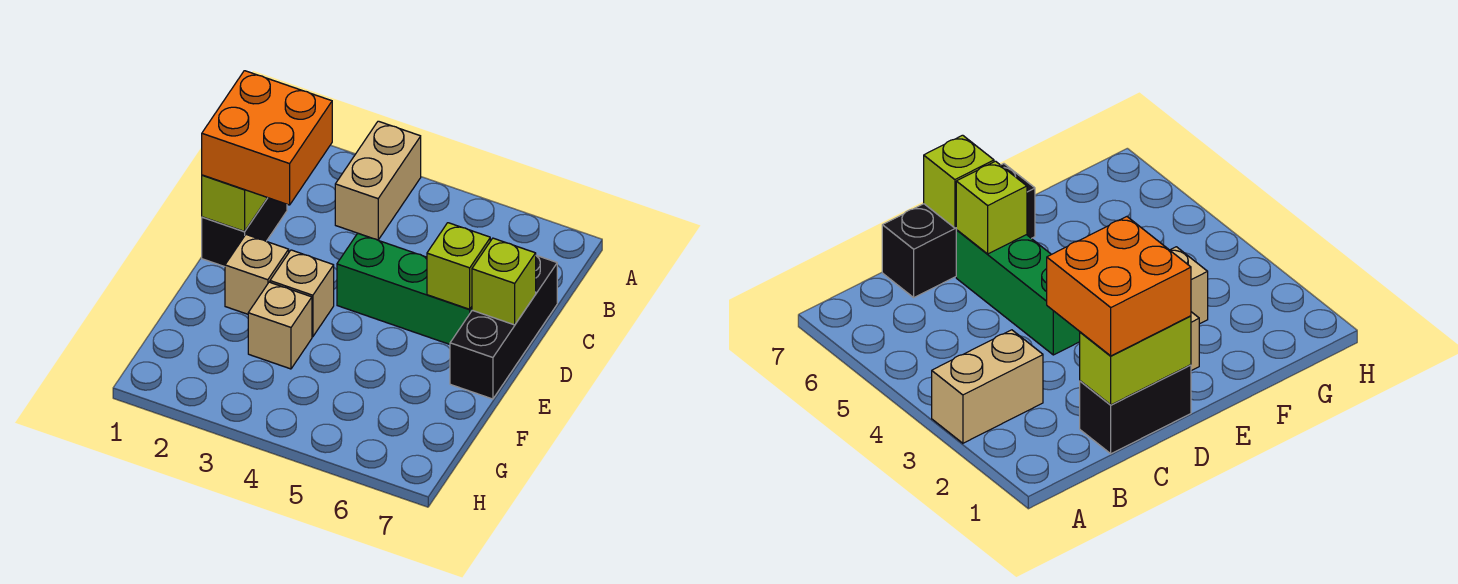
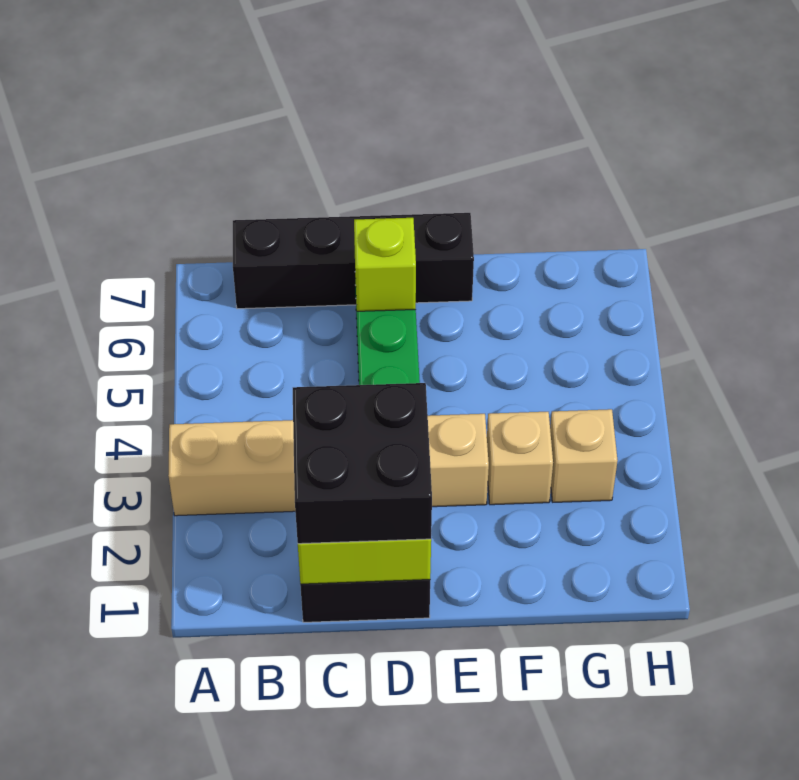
orange brick C1:D2 level 3 -> black brick C1:D2 level 3
black brick C7:E7 level 1 -> black brick B7:E7 level 1
lime brick D7 level 2 -> none
tan brick E2 level 1 -> tan brick G3 level 1

